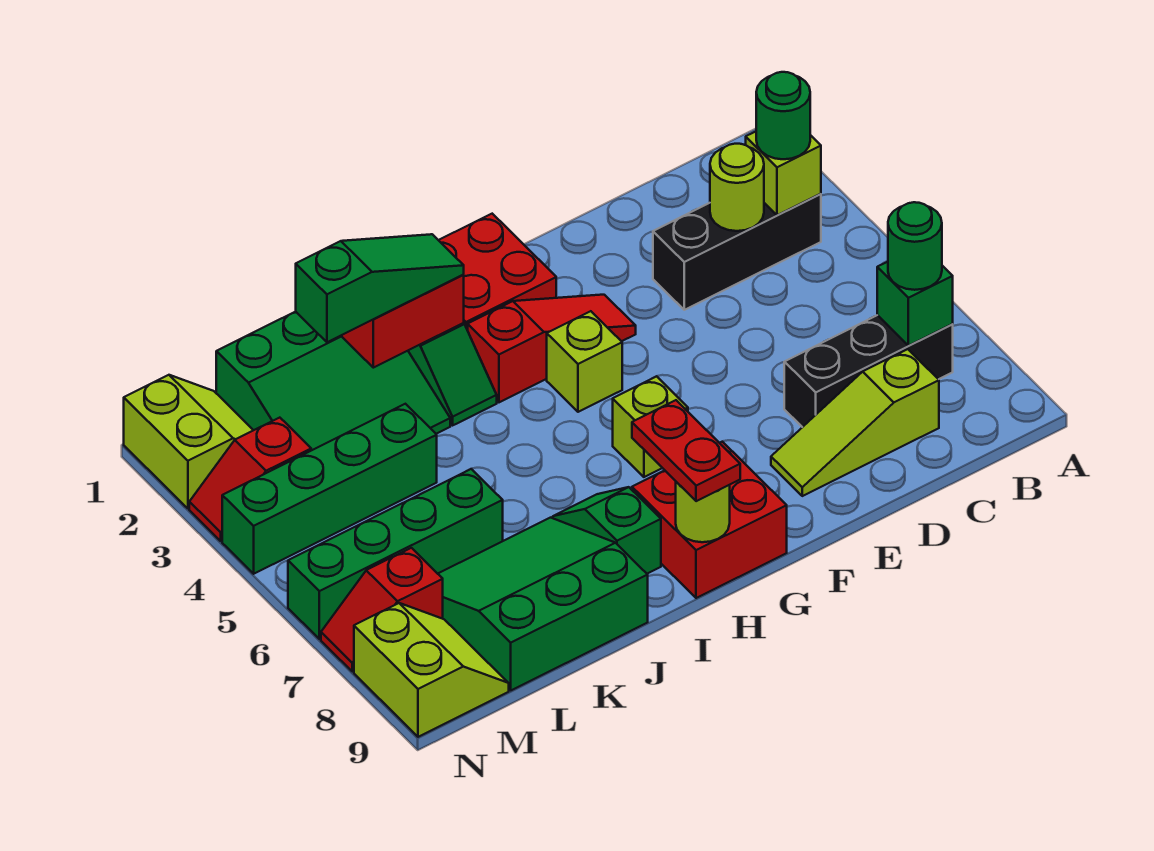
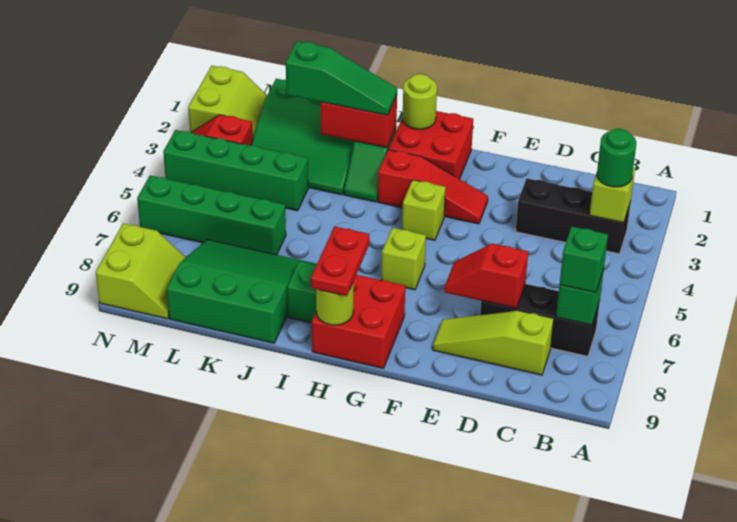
green round brick B7 level 3 -> green brick B7 level 3
lime round brick C3 level 2 -> lime round brick H1 level 2
red slope M7:N7 level 1 top M -> red slope D7:E7 level 2 top D

